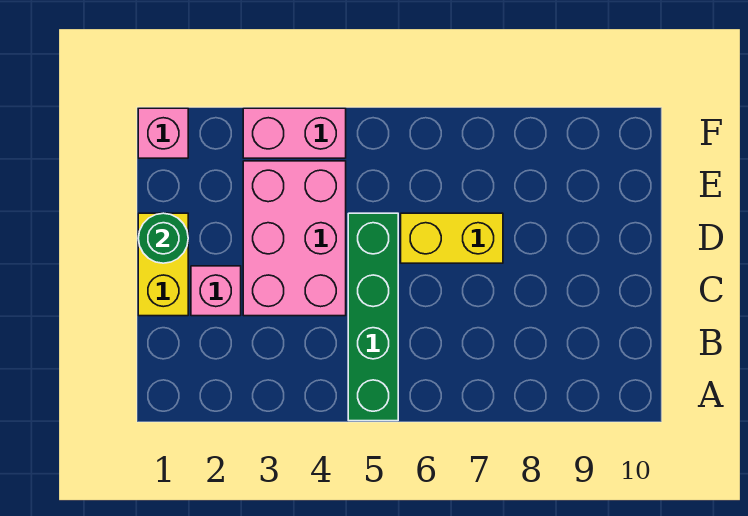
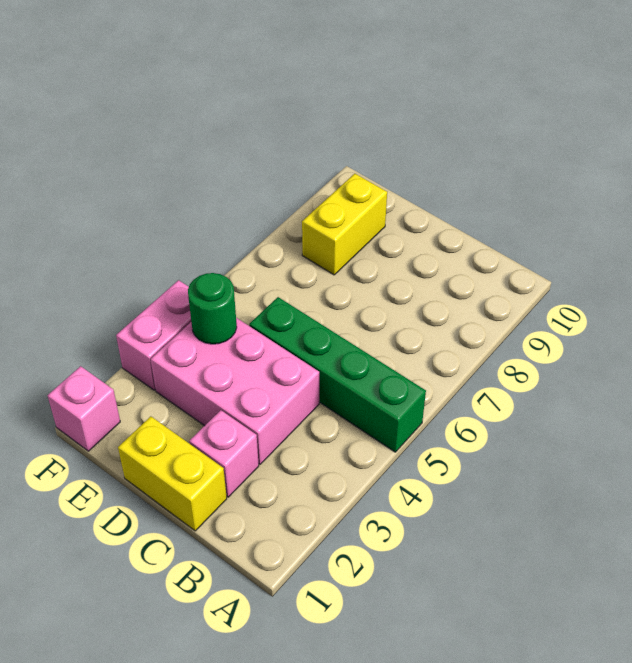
green round brick D1 level 2 -> green round brick E4 level 2
yellow brick D6:D7 level 1 -> yellow brick E8:E9 level 1

